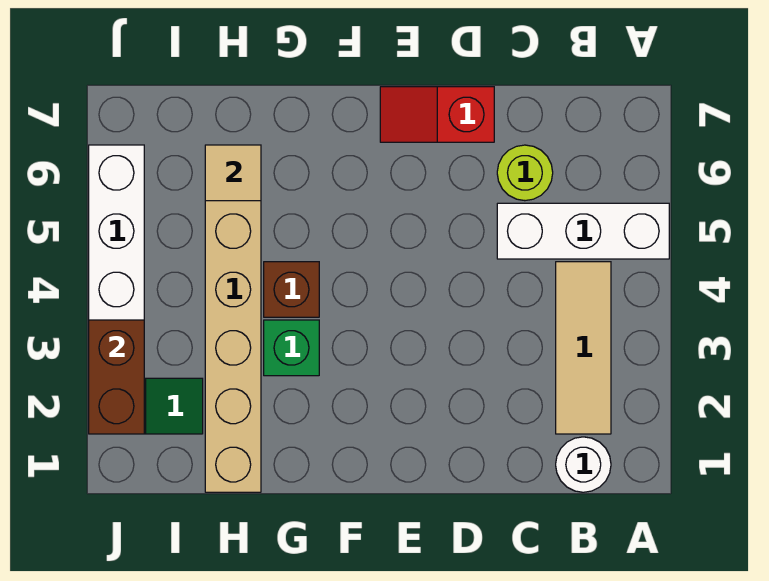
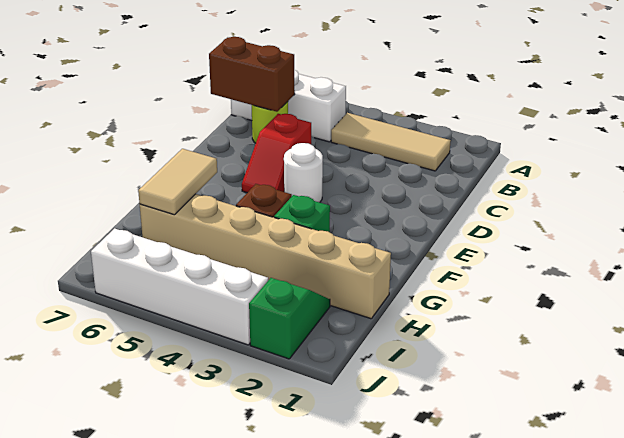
white brick A5:C5 level 1 -> white brick B5:B7 level 1
white round brick B1 level 1 -> white round brick E4 level 1
red slope D7:E7 level 1 top D -> red slope D5:E5 level 1 top D
tan tile H6 level 2 -> tan tile G6:H6 level 2
brown brick J2:J3 level 2 -> brown brick C6:C7 level 2

